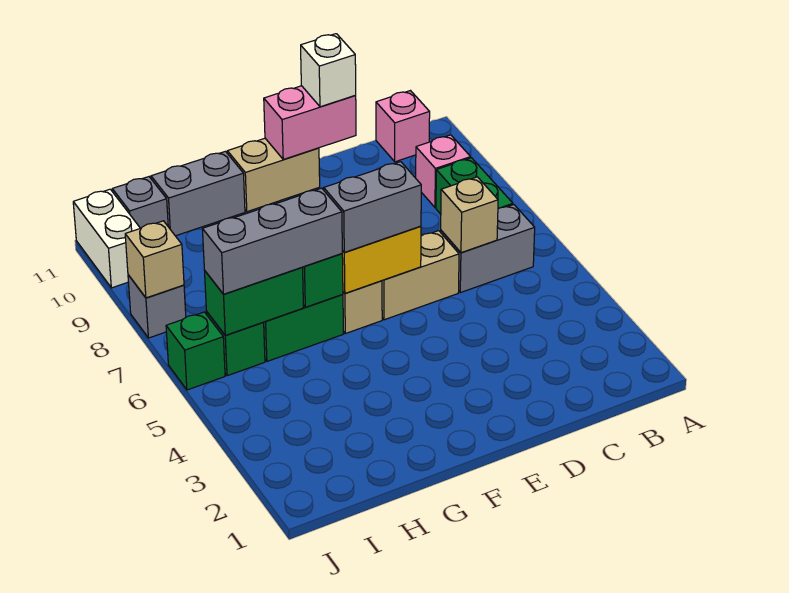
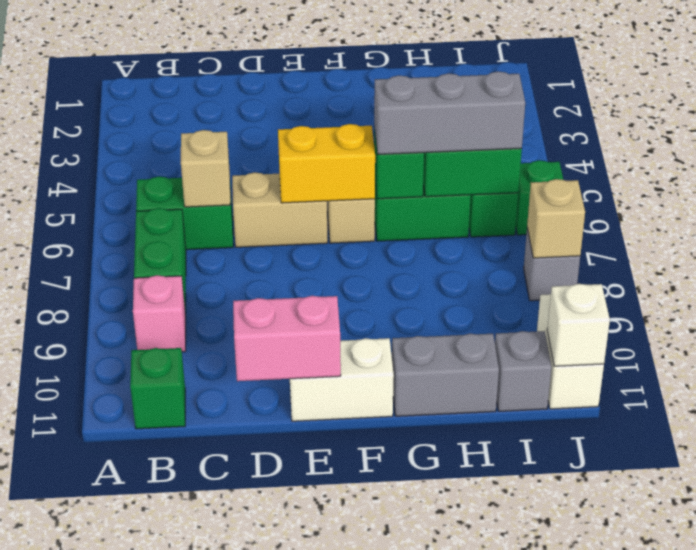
grey brick B6:C6 level 1 -> green brick B6:C6 level 1
pink brick B11 level 1 -> green brick B11 level 1
white brick D11 level 3 -> white brick J11 level 2
grey brick E6:F6 level 3 -> none
tan brick E11:F11 level 1 -> white brick E11:F11 level 1

